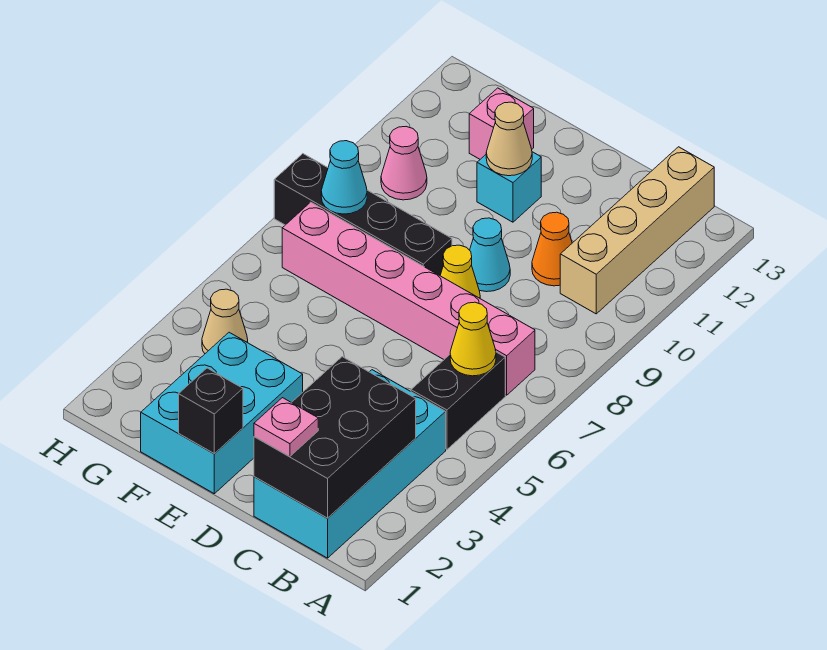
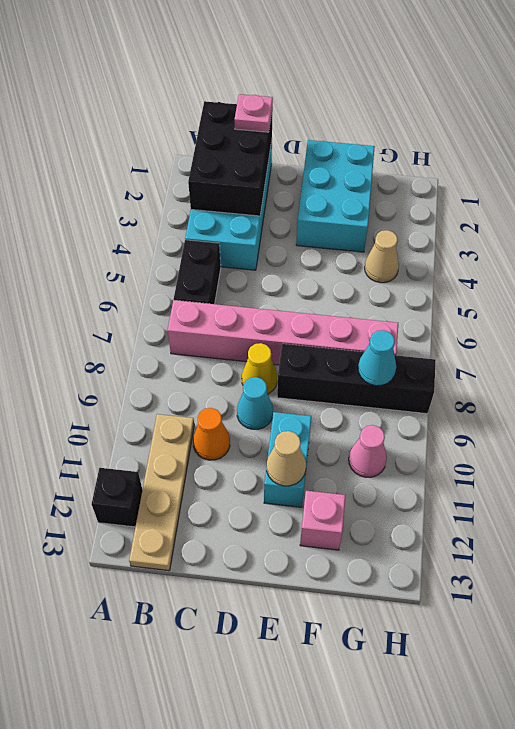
yellow cone B6 level 2 -> none
tan brick B10:B13 level 1 -> tan plate B10:B13 level 1
black brick E1 level 2 -> black brick A12 level 1
cyan brick E11 level 1 -> cyan brick E10:E11 level 1

